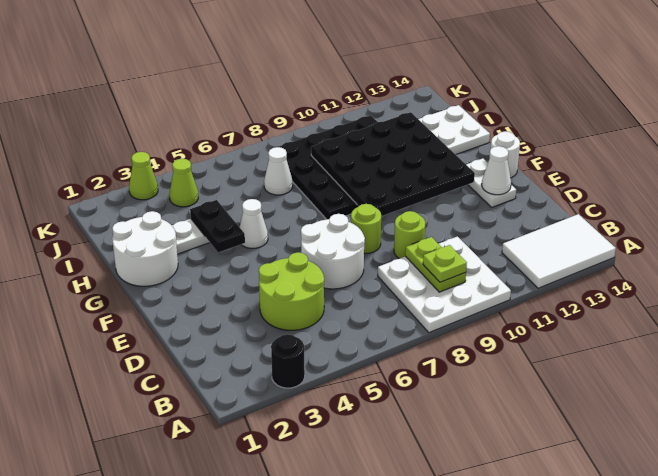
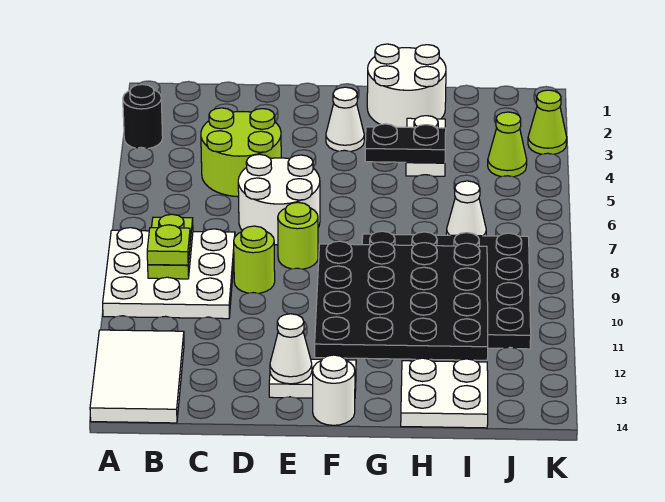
lime plate B9:C9 level 2 -> lime plate B8:B9 level 2
white cone G5 level 1 -> white cone F3 level 1

